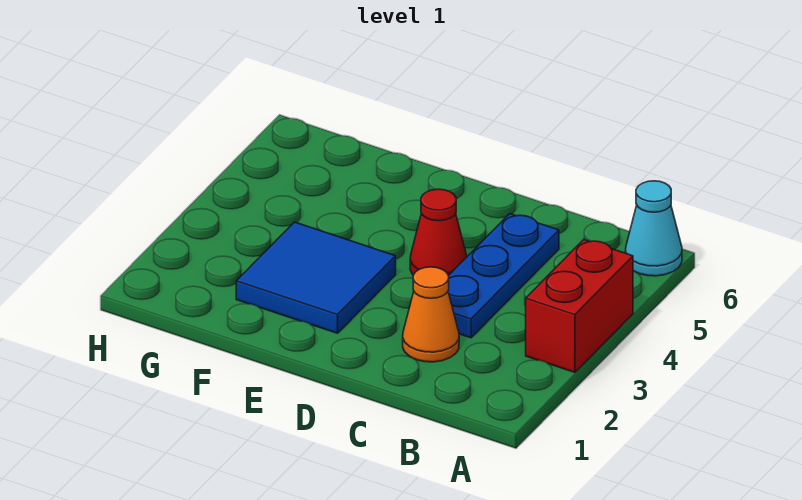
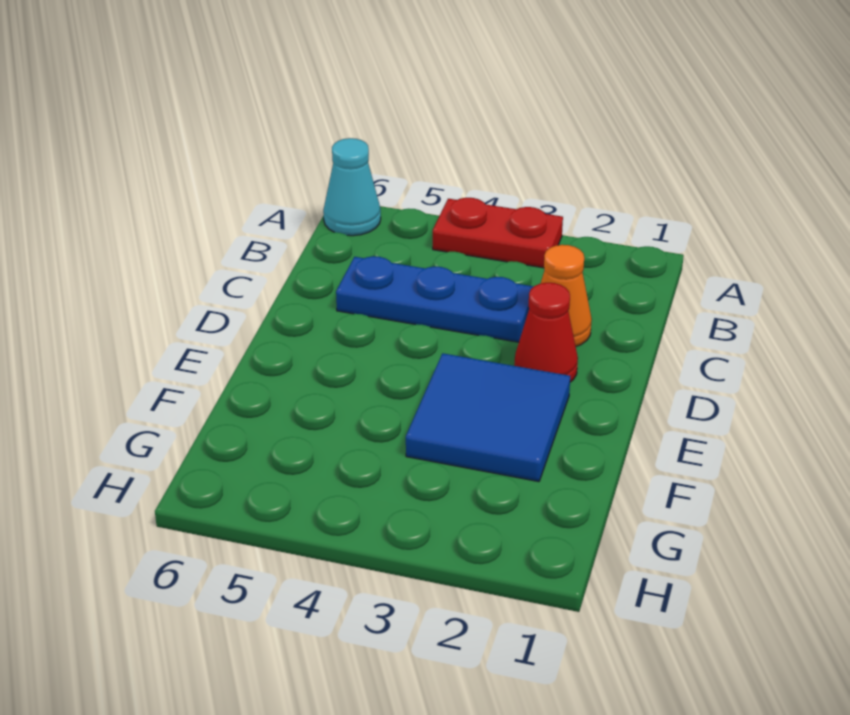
red brick A3:A4 level 1 -> red plate A3:A4 level 1
red cone D4 level 1 -> red cone D2 level 1

